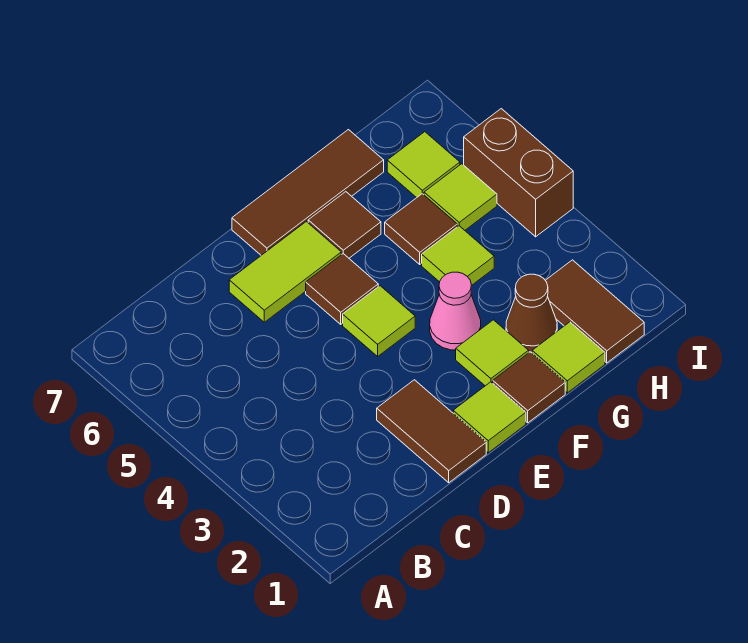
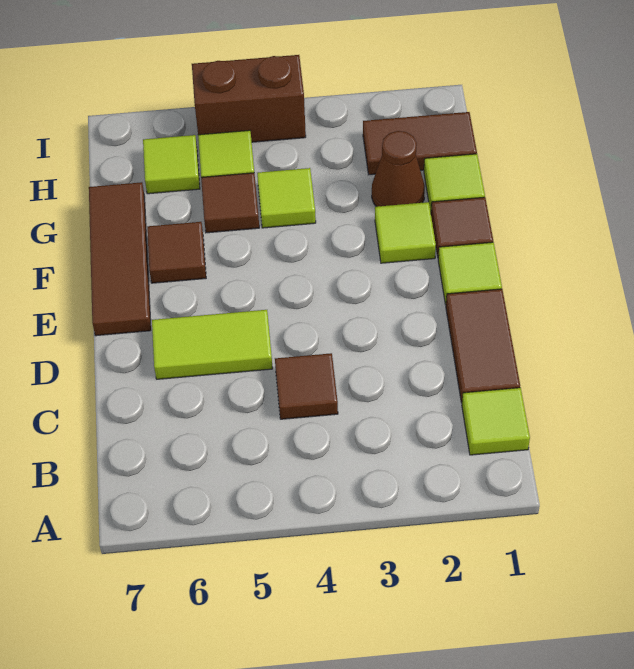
brown tile D1:D2 level 1 -> brown tile C1:D1 level 1
lime tile D6:E6 level 1 -> lime tile D5:D6 level 1
lime tile E4 level 1 -> lime tile B1 level 1
brown tile E5 level 1 -> brown tile C4 level 1
pink cone F3 level 1 -> none

